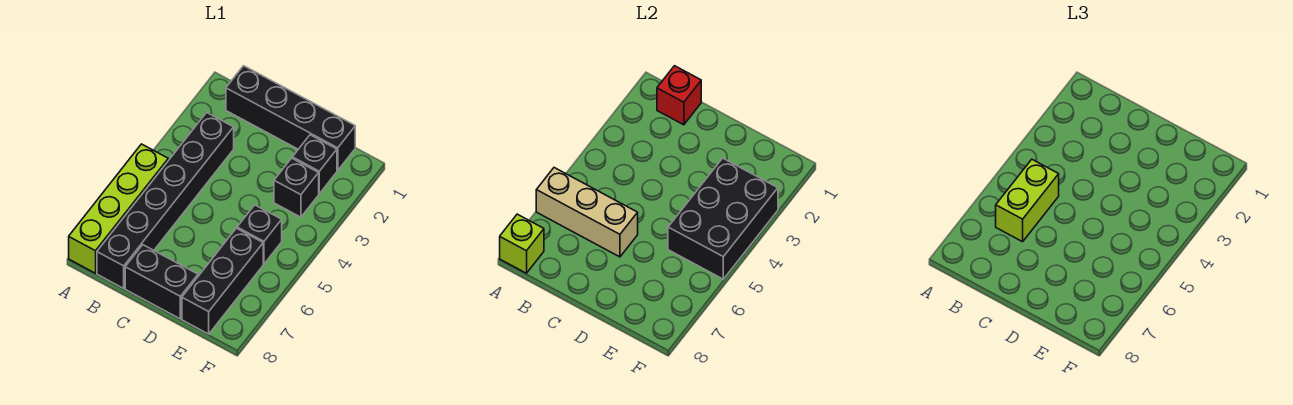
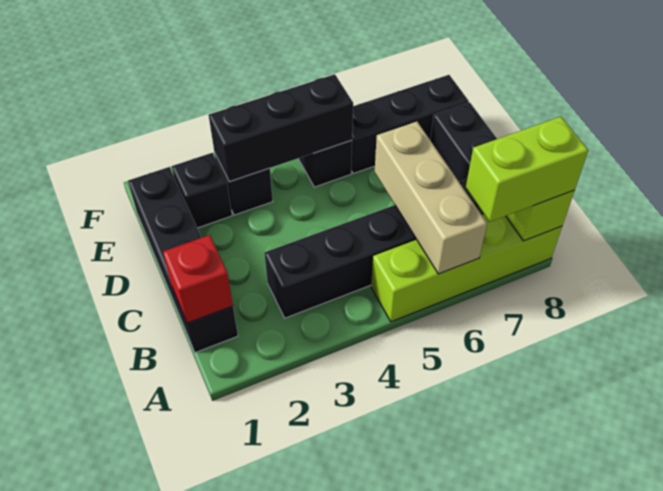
lime brick B5:B6 level 3 -> lime brick A7:A8 level 3
black brick E3:F5 level 2 -> black brick E3:E5 level 2

